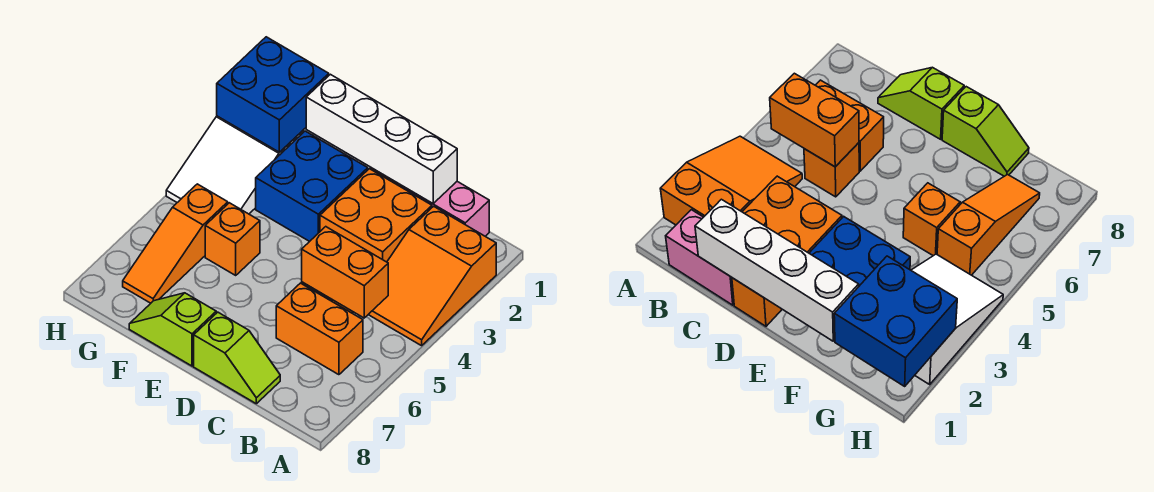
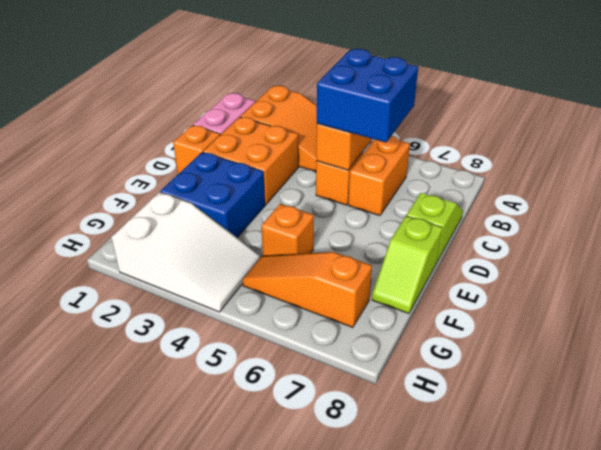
white brick C1:F1 level 2 -> none
blue brick G1:H2 level 2 -> blue brick B5:C6 level 3
orange slope G5:G7 level 1 top 5 -> orange slope G5:G7 level 1 top 7

